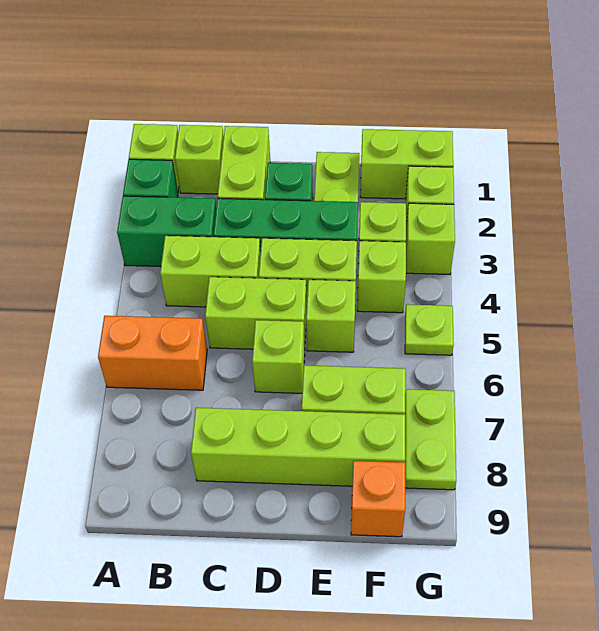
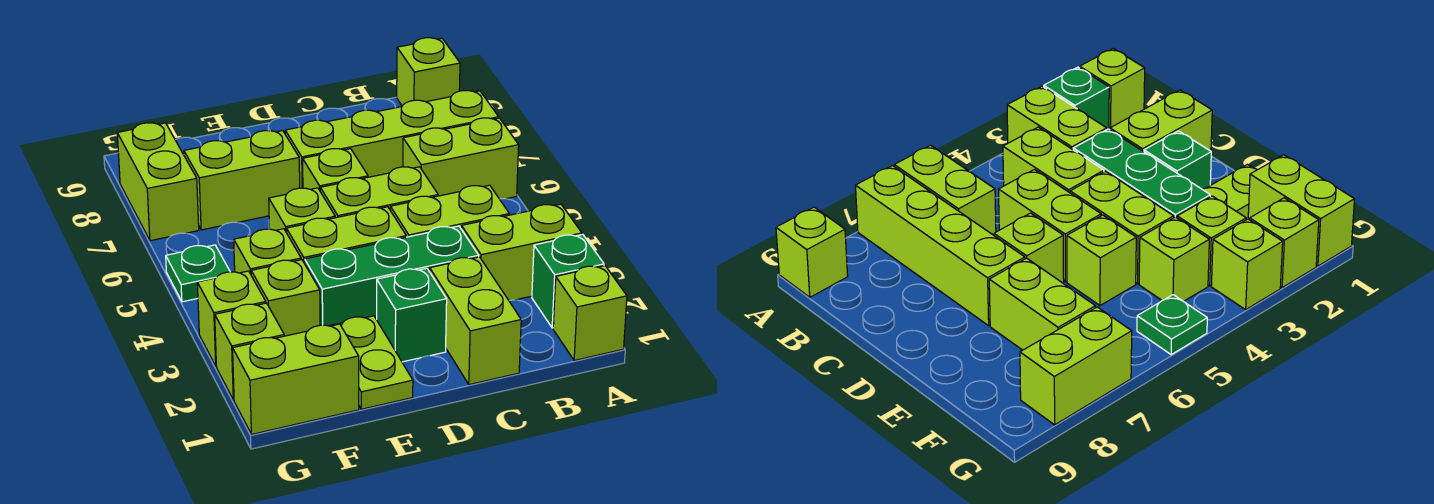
green brick A3:B3 level 1 -> lime brick A3:B3 level 1
orange brick A6:B6 level 1 -> lime brick A6:B6 level 1
lime brick B1 level 1 -> lime brick A9 level 1
lime brick C8:F8 level 1 -> lime brick A7:D7 level 1
orange brick F9 level 1 -> none
lime plate G5 level 1 -> green plate G5 level 1
lime plate G7:G8 level 1 -> lime brick G7:G8 level 1

